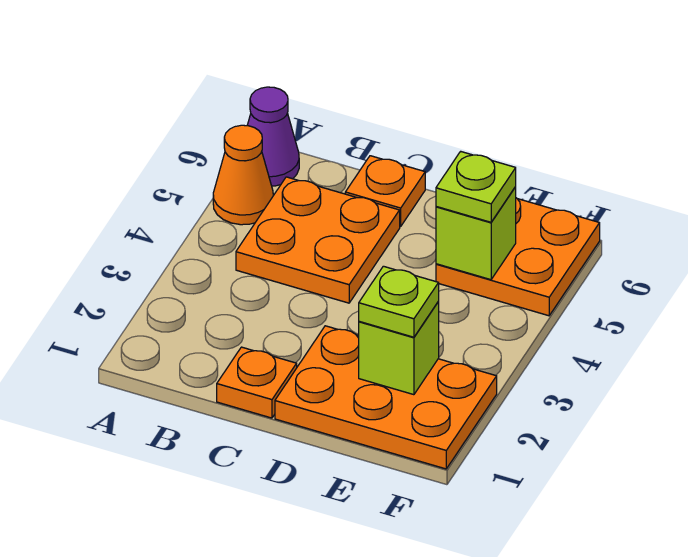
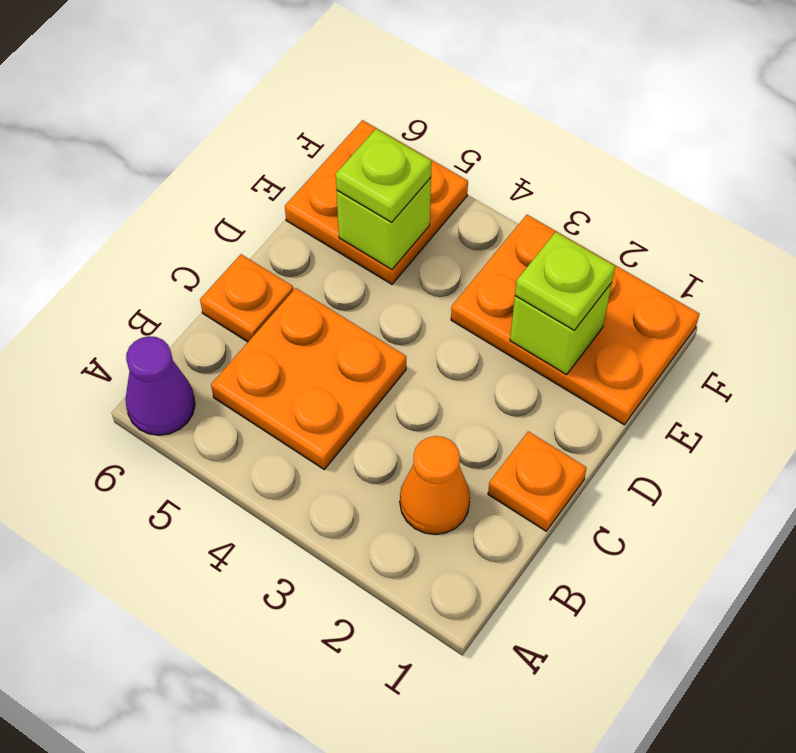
orange cone A5 level 1 -> orange cone B2 level 1
orange plate D1:F2 level 1 -> orange plate E1:F3 level 1

